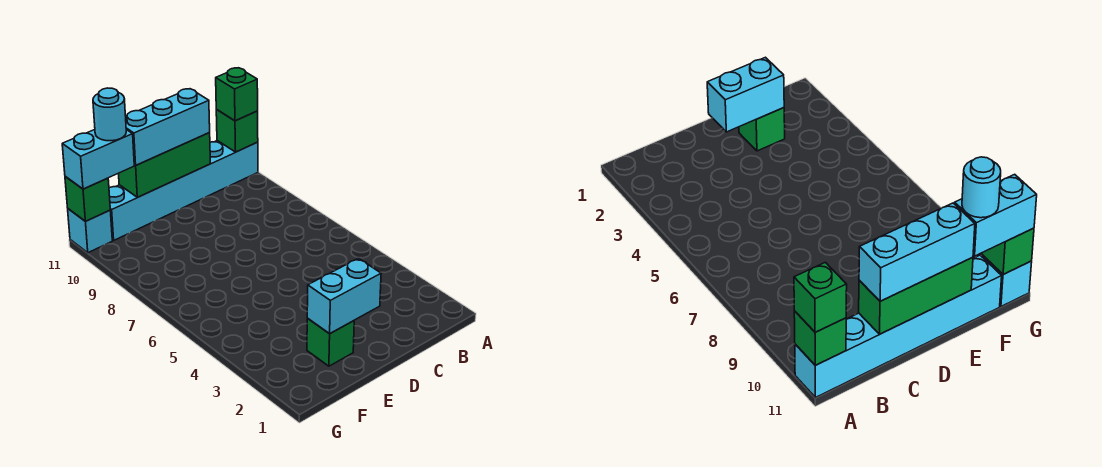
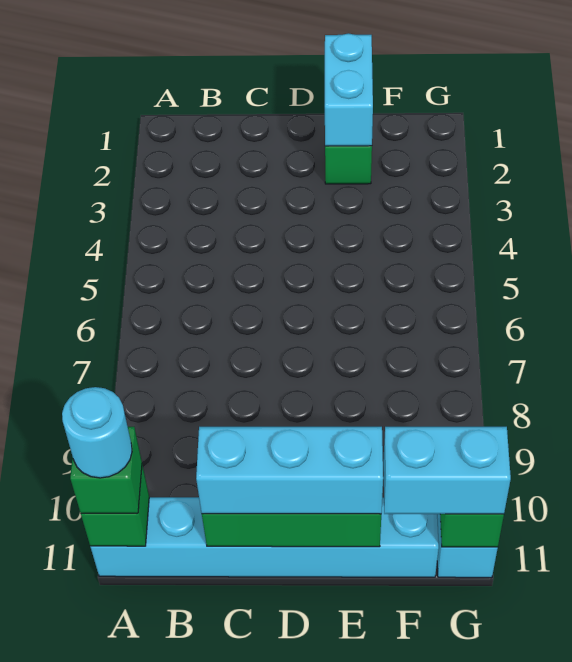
cyan brick D2:E2 level 2 -> cyan brick E1:E2 level 2
cyan round brick F11 level 4 -> cyan round brick A11 level 4

